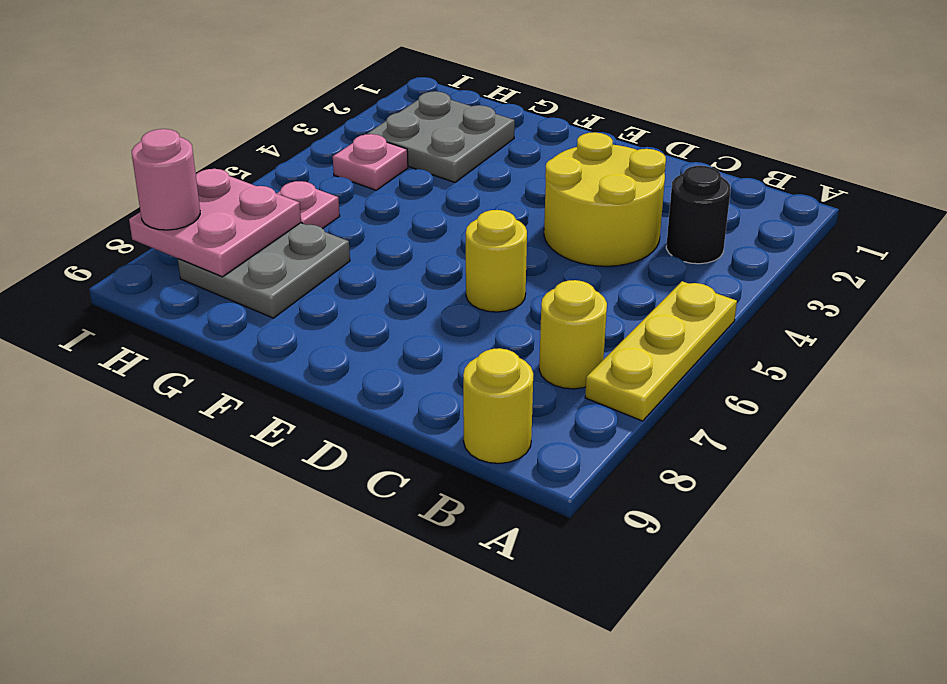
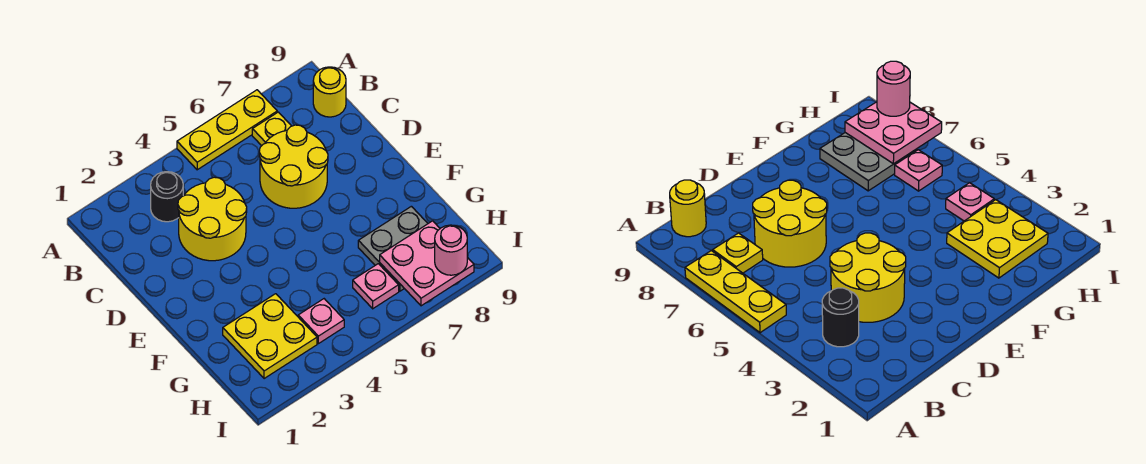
yellow round brick B7 level 1 -> yellow plate B7 level 1
yellow round brick D6 level 1 -> yellow round brick C6:D7 level 1
grey plate G2:H3 level 1 -> yellow plate G2:H3 level 1

